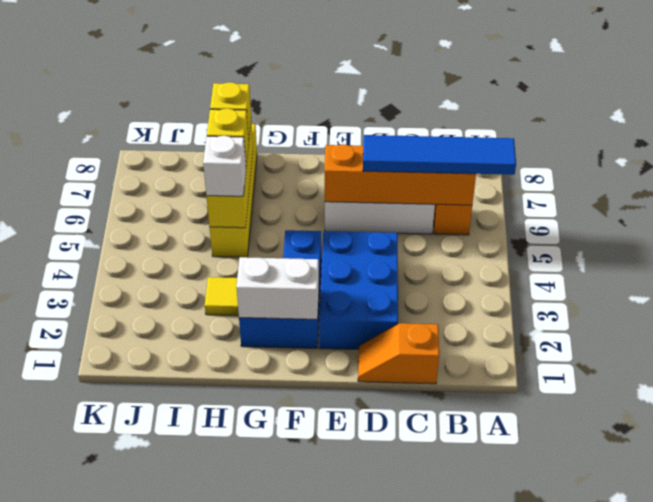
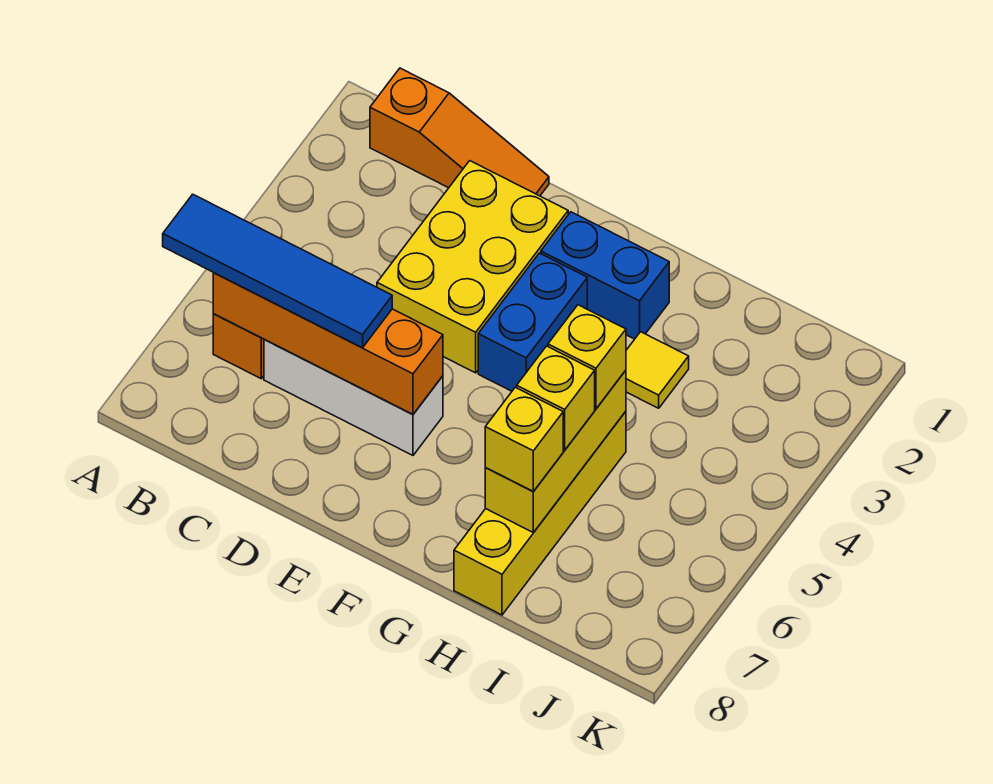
orange slope C1:D1 level 1 top C -> orange slope B1:D1 level 1 top B
blue brick D2:E4 level 1 -> yellow brick D2:E4 level 1
white brick F2:G2 level 2 -> none
white brick H5 level 3 -> yellow brick H5 level 3

